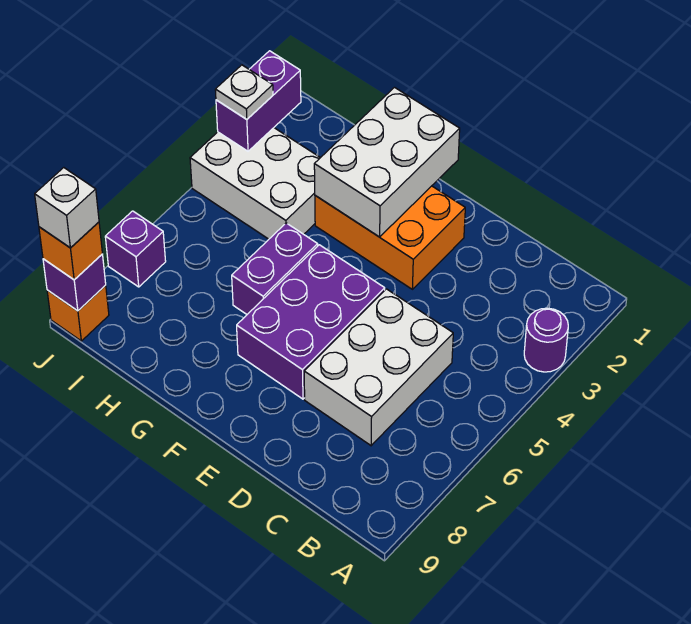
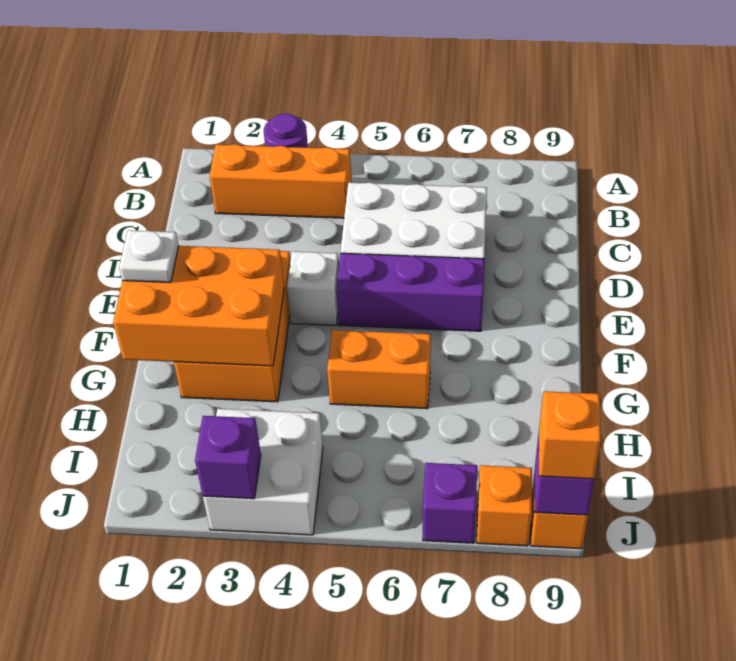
none -> orange brick B2:B4 level 1
purple brick E5:F7 level 1 -> purple brick E5:E7 level 1
white brick F1:G3 level 2 -> orange brick F1:G3 level 2
purple brick G5:G6 level 1 -> orange brick G5:G6 level 1
white brick H3:J4 level 1 -> white brick I3:J4 level 1
purple brick J2:J3 level 2 -> purple brick J3 level 2
white plate J3 level 3 -> white plate F1 level 3
none -> orange brick J8 level 1
white brick J9 level 4 -> white brick E4 level 1

